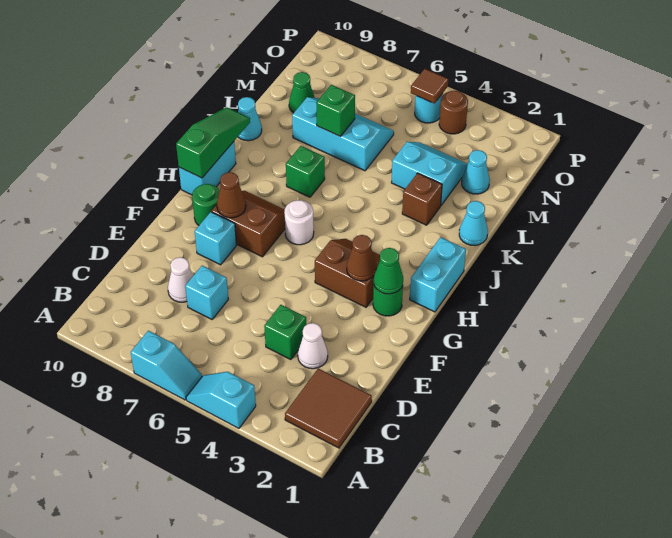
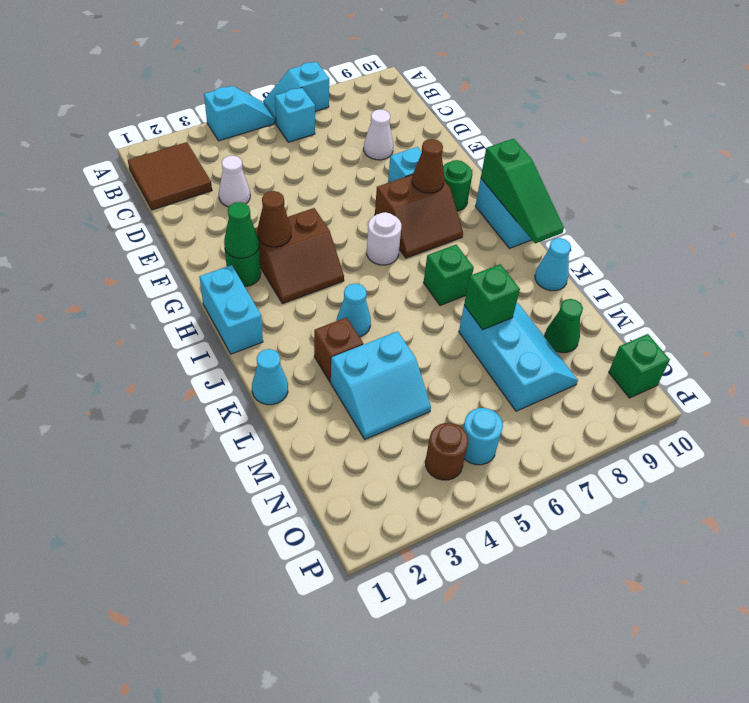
green brick D4 level 1 -> green brick O10 level 1
cyan brick D7 level 1 -> cyan brick B6 level 1
cyan slope L6:M8 level 1 top L -> cyan slope L7:N8 level 1 top 7
cyan cone M2 level 1 -> cyan cone J4 level 1
brown tile O5 level 2 -> none

